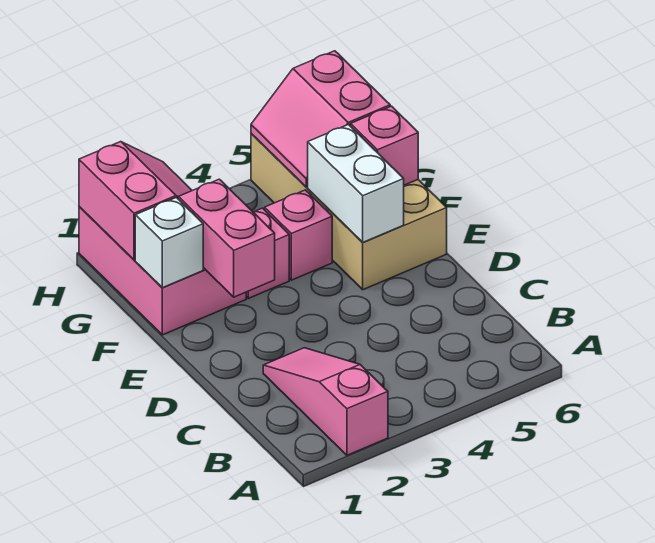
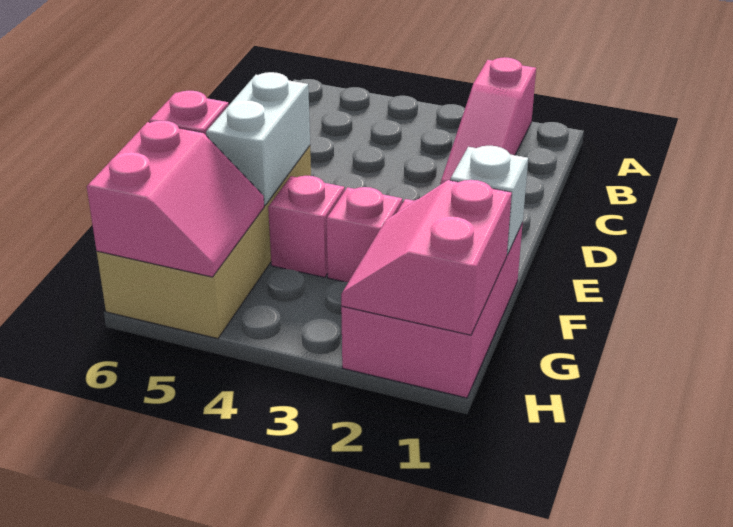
pink brick E2:F2 level 2 -> none

